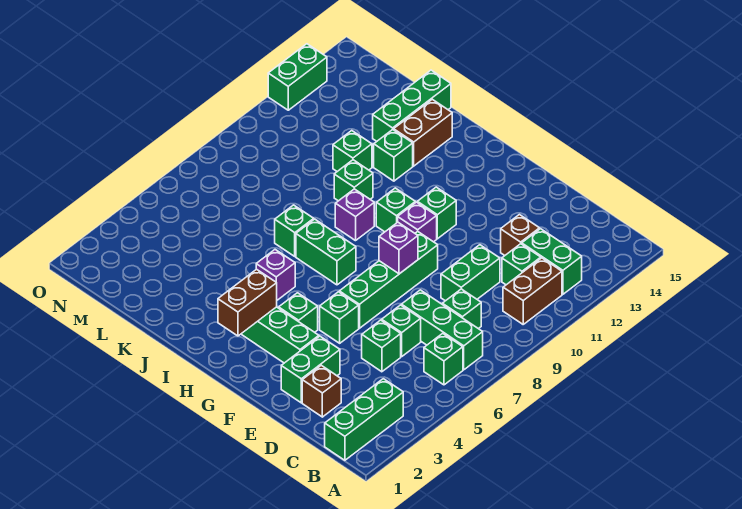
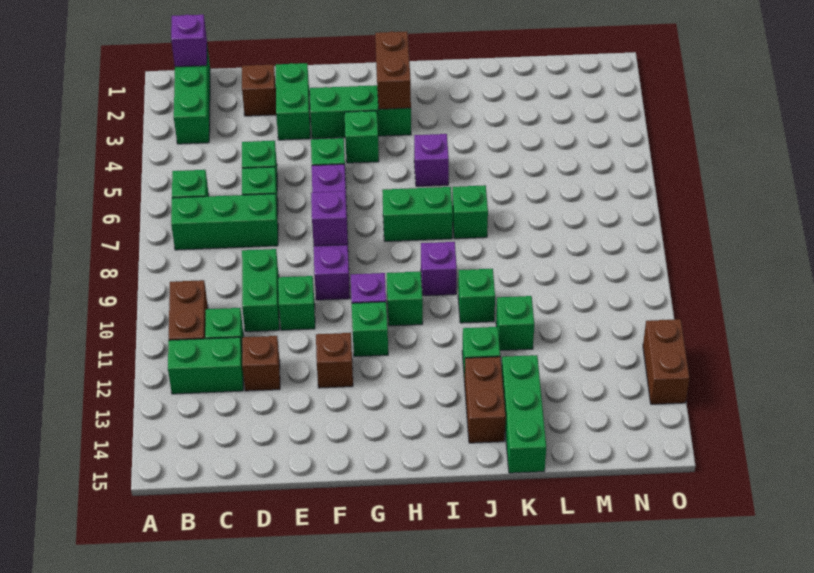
none -> purple brick B1 level 2
green brick C8 level 1 -> green brick E10 level 1
green brick F6:F9 level 1 -> purple brick F6:F9 level 1
none -> brown brick F12 level 1
green brick O12:O13 level 1 -> brown brick O12:O13 level 1

